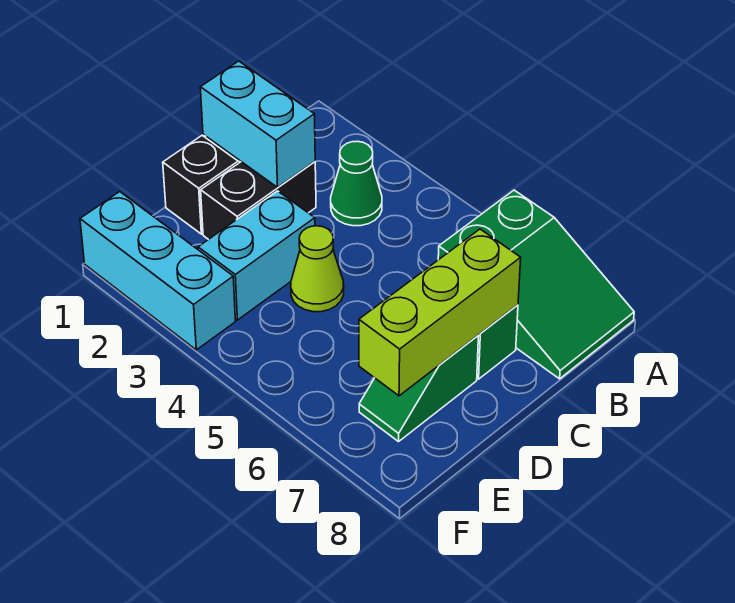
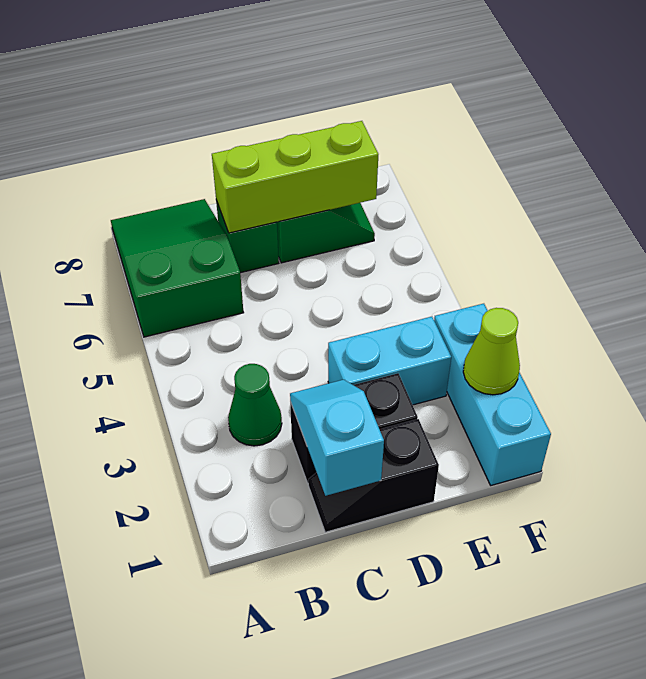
cyan brick C1:C2 level 2 -> cyan slope C1:C2 level 2 top 1
lime cone D4 level 1 -> lime cone F2 level 2

